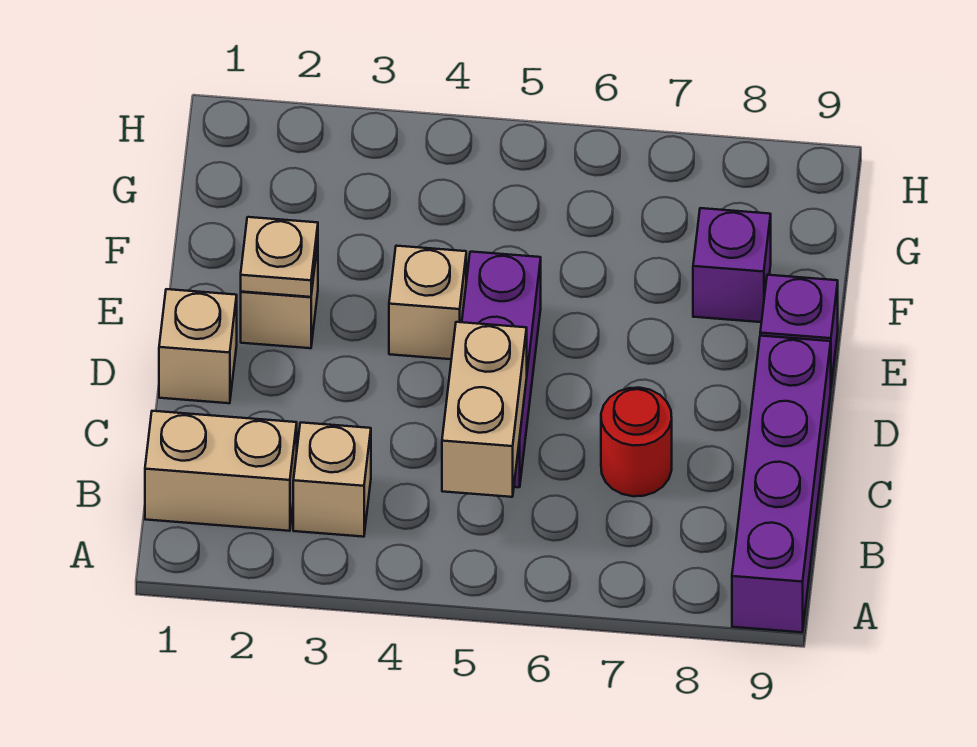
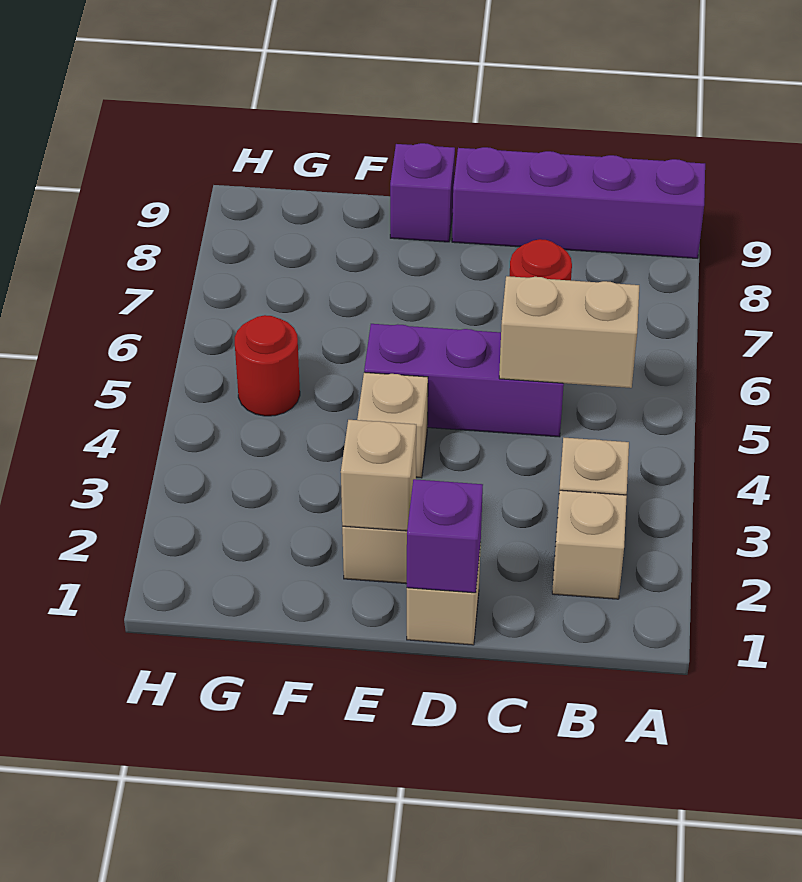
tan brick B1:B2 level 1 -> tan brick B2 level 1
tan plate E2 level 2 -> tan brick E2 level 2
purple brick F8 level 1 -> purple brick D1 level 2
none -> red round brick G5 level 1

